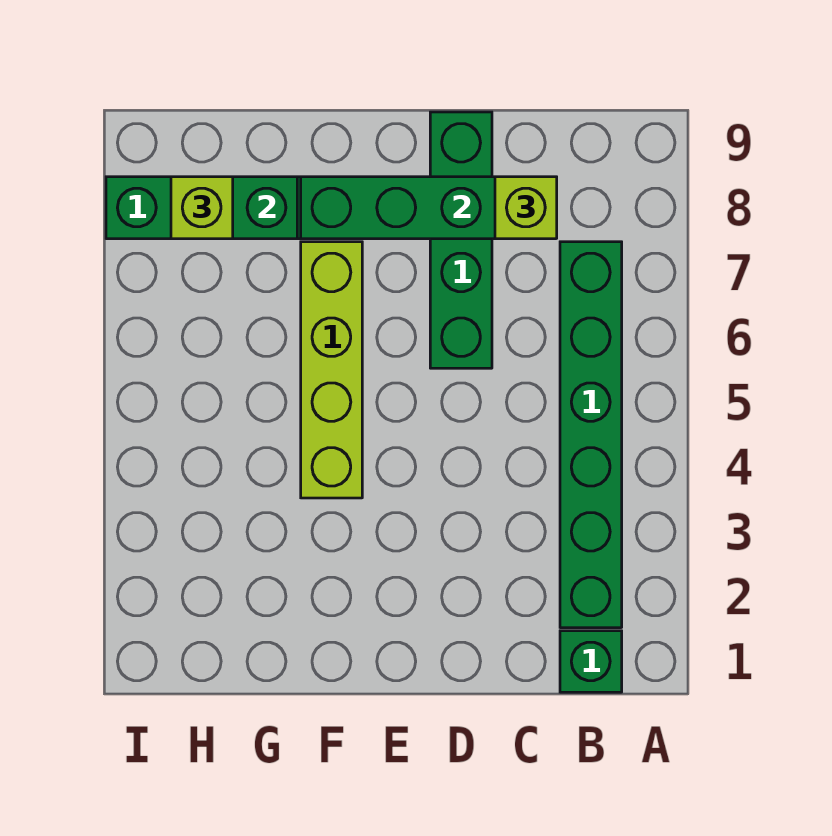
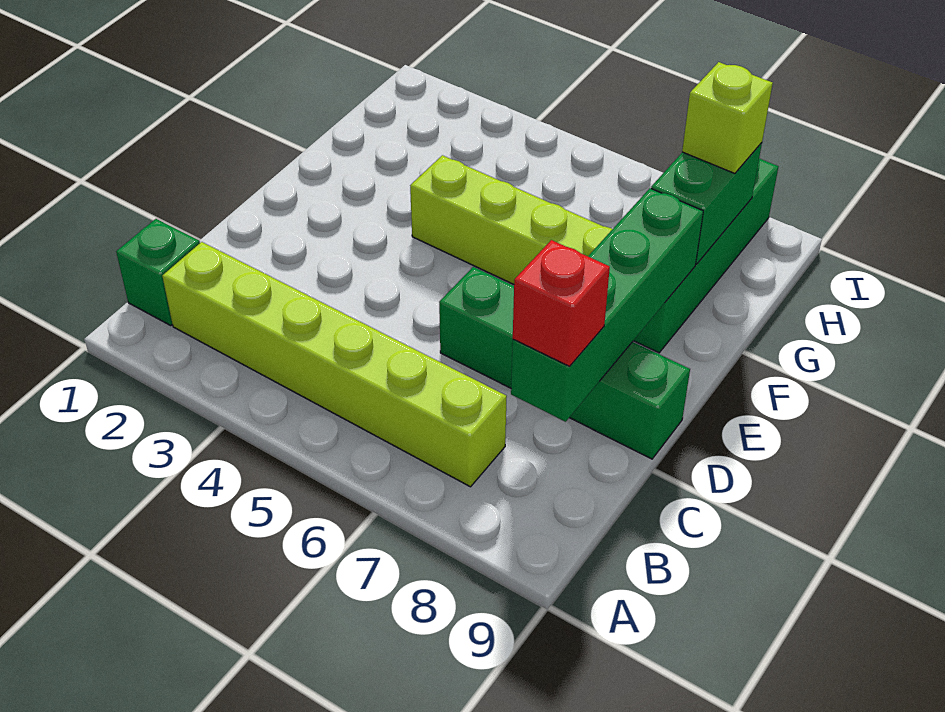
green brick B2:B7 level 1 -> lime brick B2:B7 level 1
lime brick C8 level 3 -> red brick C8 level 3

